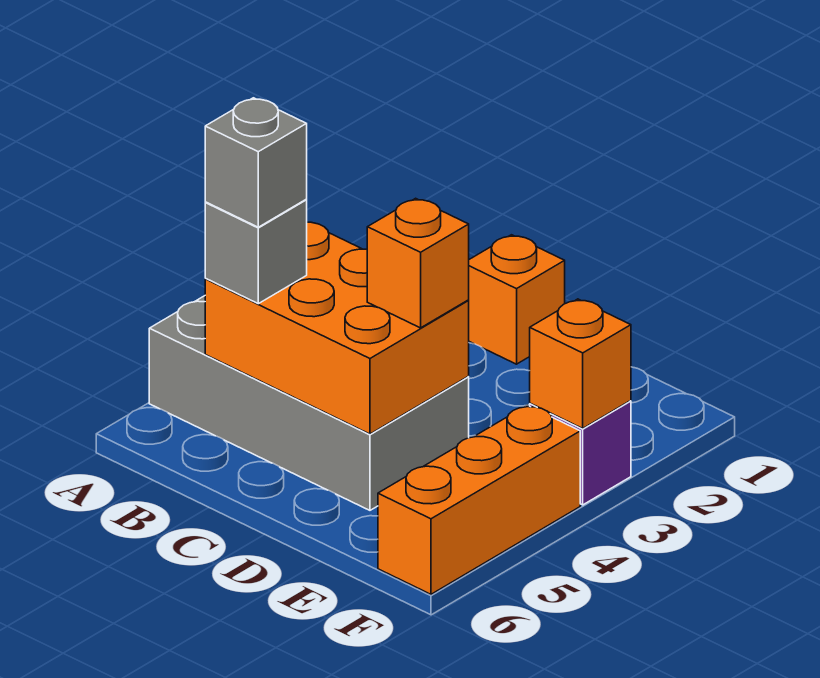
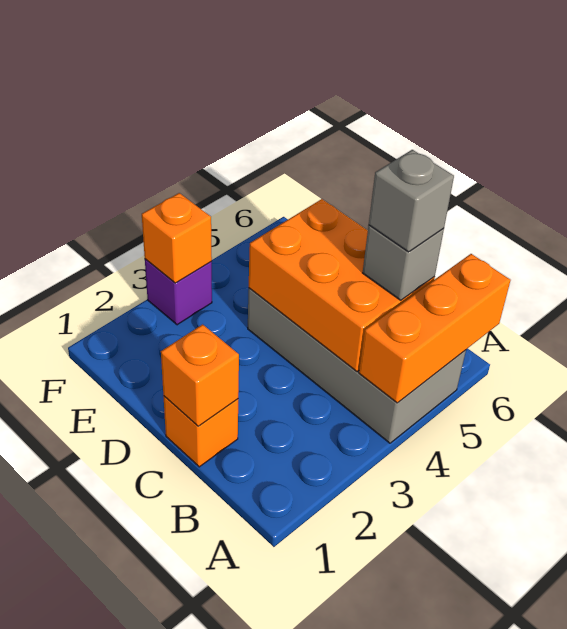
orange brick D4 level 3 -> orange brick C1 level 2
orange brick F4:F6 level 1 -> orange brick A4:A6 level 2

